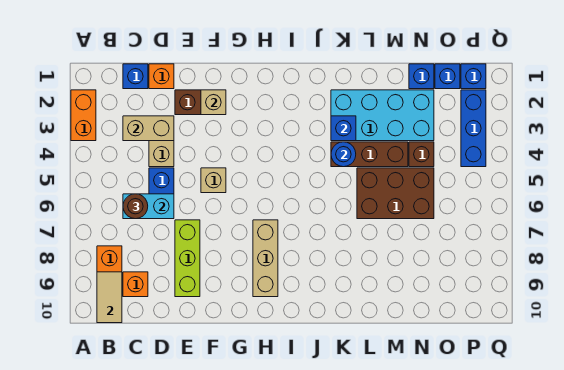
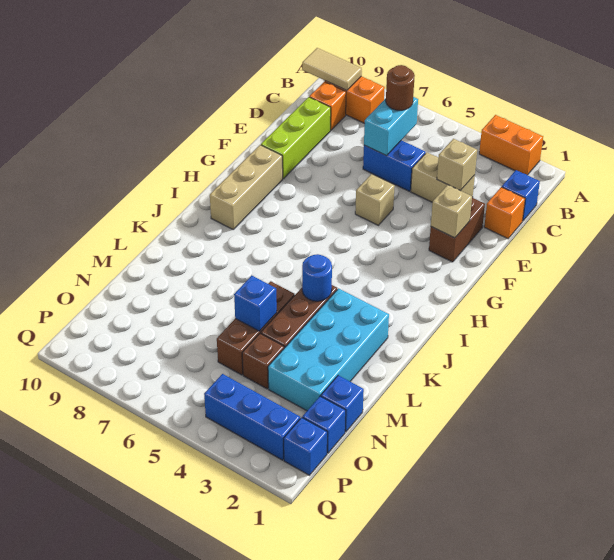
tan brick C3:D3 level 2 -> tan brick D3 level 2
lime brick E7:E9 level 1 -> lime brick D9:F9 level 1
tan brick H7:H9 level 1 -> tan brick G9:I9 level 1
blue brick K3 level 2 -> blue brick M5 level 2
brown brick L5:N6 level 1 -> brown brick L5:N5 level 1

